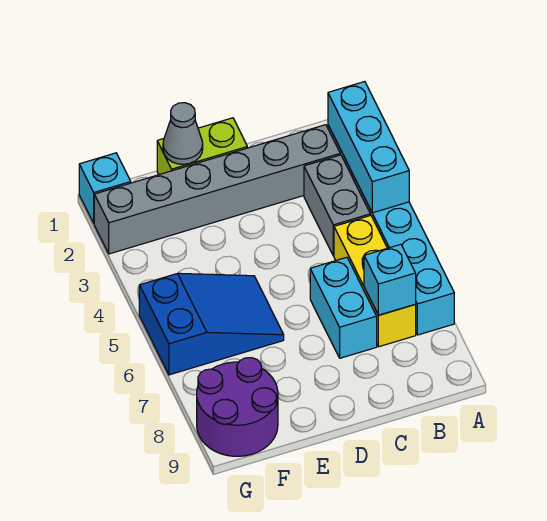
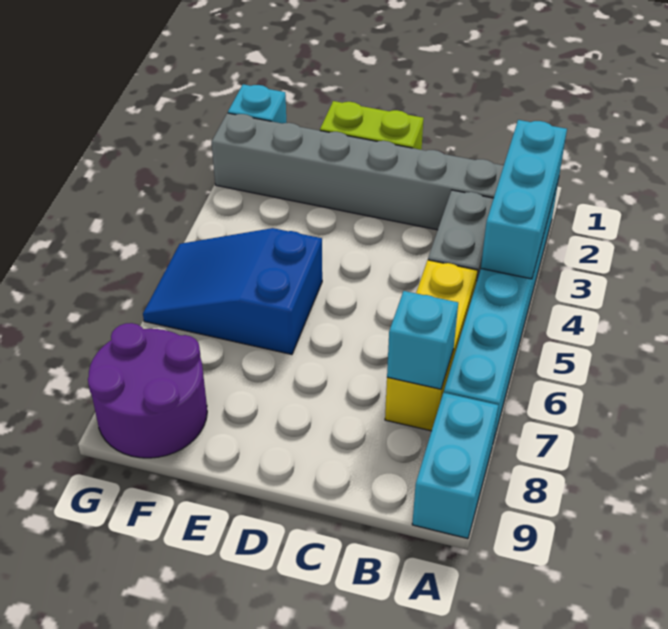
cyan brick C6:C7 level 1 -> cyan brick A8:A9 level 1
grey cone E1 level 2 -> none
blue slope E5:G6 level 1 top G -> blue slope E5:G6 level 1 top E

